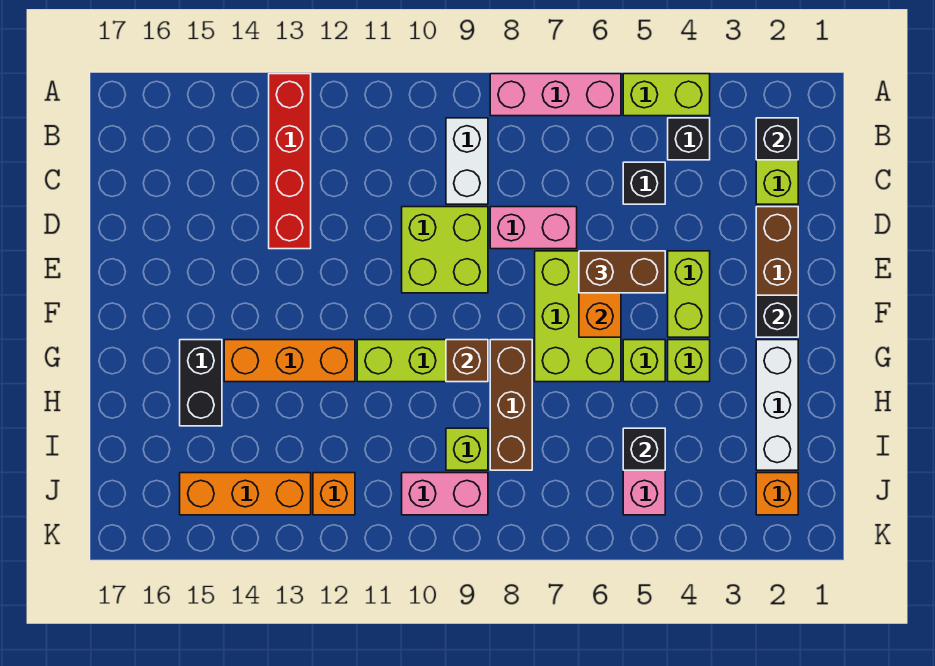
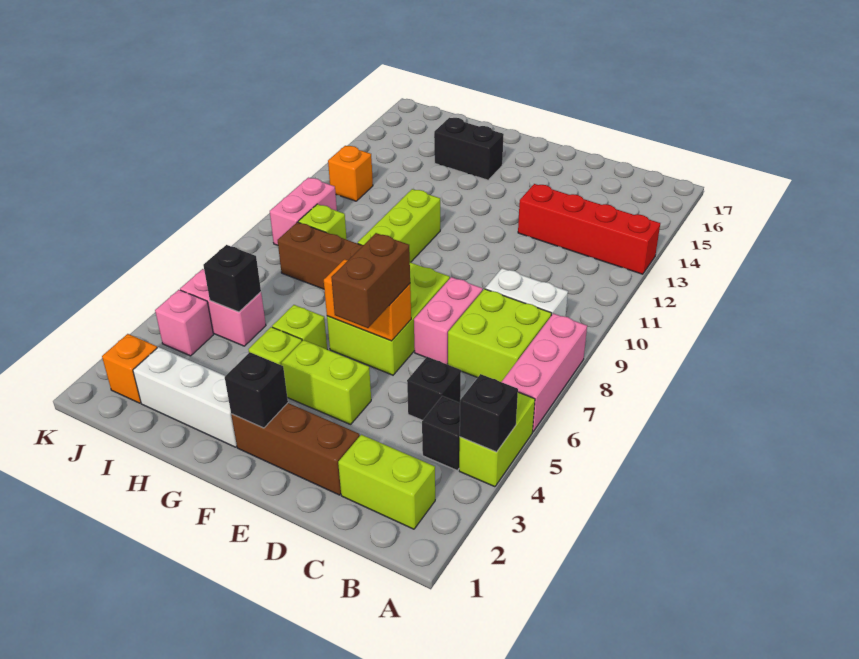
black brick B2 level 2 -> black brick A4 level 2
lime brick D9:E10 level 1 -> lime brick B7:C8 level 1
lime brick E6:G7 level 1 -> lime brick E6:F8 level 1
brown brick G9 level 2 -> none
orange brick G12:G14 level 1 -> none
none -> pink brick J4 level 1
orange brick J13:J15 level 1 -> none

